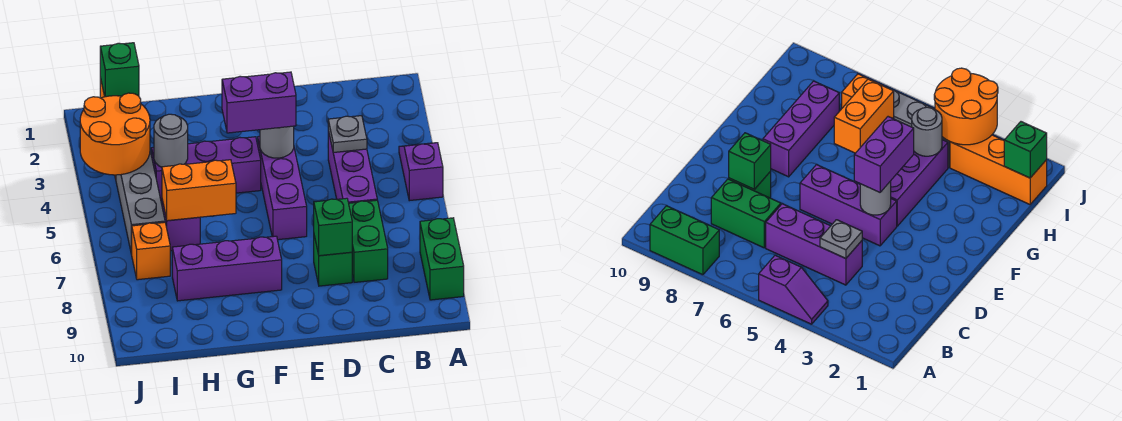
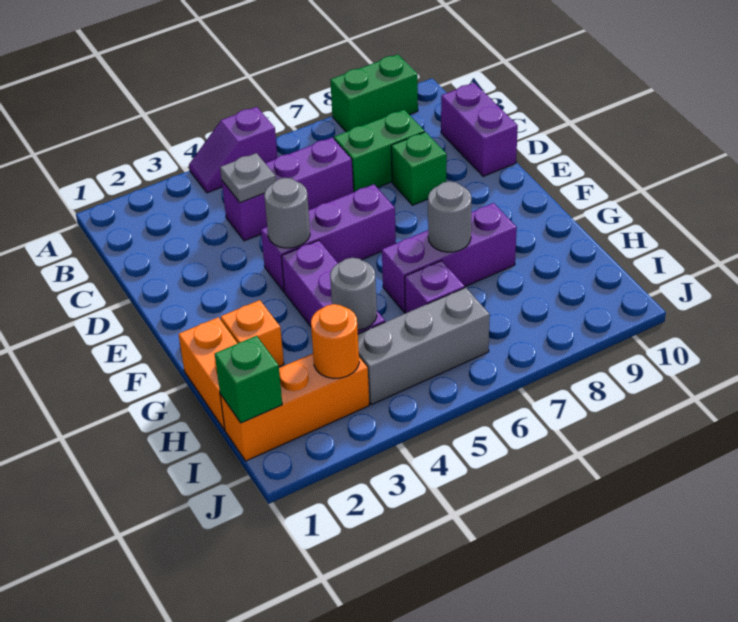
green brick D8 level 2 -> none
purple brick E4:F4 level 3 -> purple brick C10:D10 level 1
purple brick F8:H8 level 1 -> purple brick G6:G8 level 1
orange brick G6:H6 level 2 -> orange brick G1:H1 level 1
none -> grey round brick G7 level 2
orange round brick I3:J4 level 2 -> orange round brick I3 level 2
orange brick I7 level 1 -> orange brick G2 level 1

